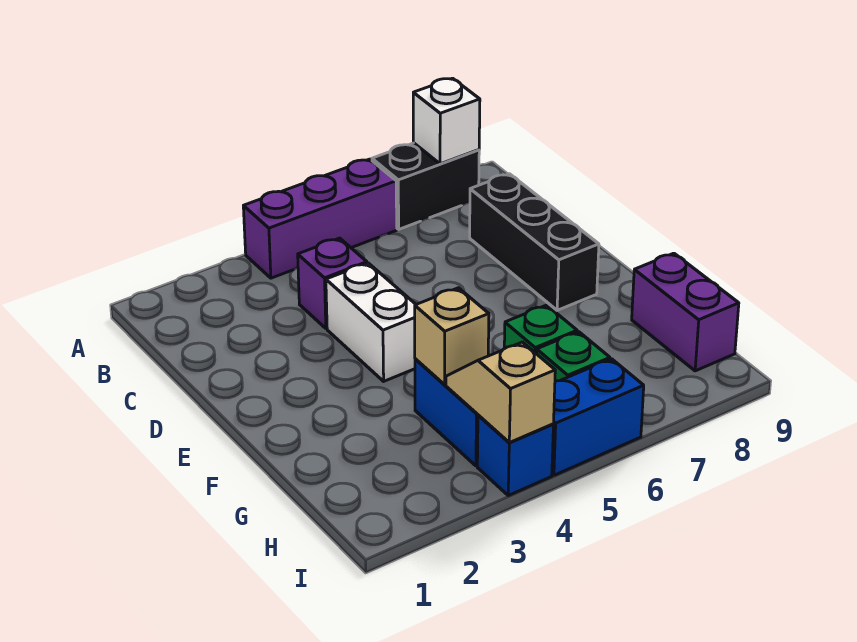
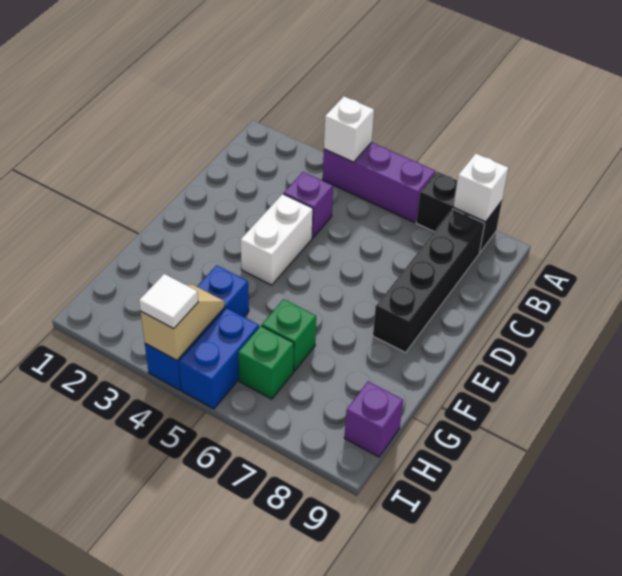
none -> white brick A4 level 2
black brick C8:E8 level 1 -> black brick B8:E8 level 1
tan brick G4 level 2 -> none
purple brick G9:H9 level 1 -> purple brick H9 level 1
none -> white tile I4 level 3
blue brick I5:I6 level 1 -> blue brick H5:I5 level 1

